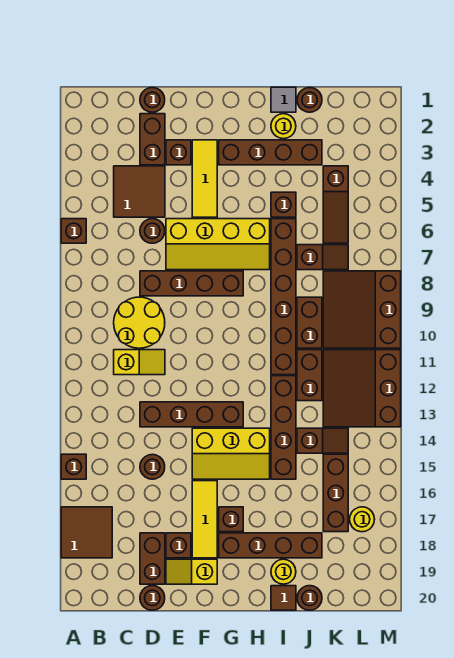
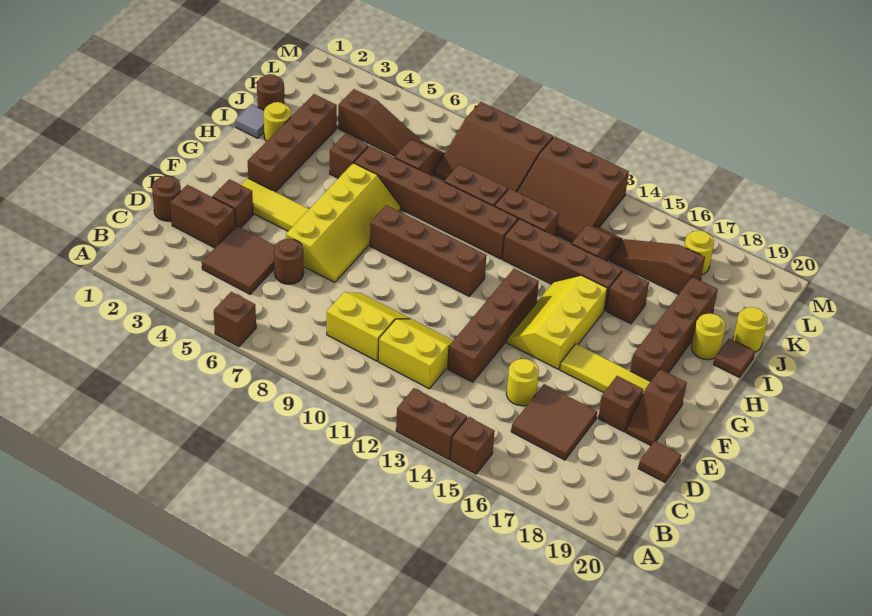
brown tile A17:B18 level 1 -> brown tile C16:D17 level 1
yellow round brick C9:D10 level 1 -> yellow slope C9:D10 level 1 top C
yellow slope C11:D11 level 1 top C -> yellow slope C11:D12 level 1 top C
brown brick D8:G8 level 1 -> brown brick G8:G11 level 1
brown round brick D15 level 1 -> yellow round brick D15 level 1
brown brick D18:D19 level 1 -> brown brick A13:A14 level 1
brown round brick D20 level 1 -> brown tile D20 level 1
yellow slope E19:F19 level 1 top F -> brown slope E19:F19 level 1 top F
yellow slope F14:H15 level 1 top 14 -> yellow slope F14:H15 level 1 top 15
brown brick G17 level 1 -> brown brick I16 level 1
brown round brick J20 level 1 -> yellow round brick J20 level 1
brown brick K15:K17 level 1 -> brown slope K15:K17 level 1 top 17

